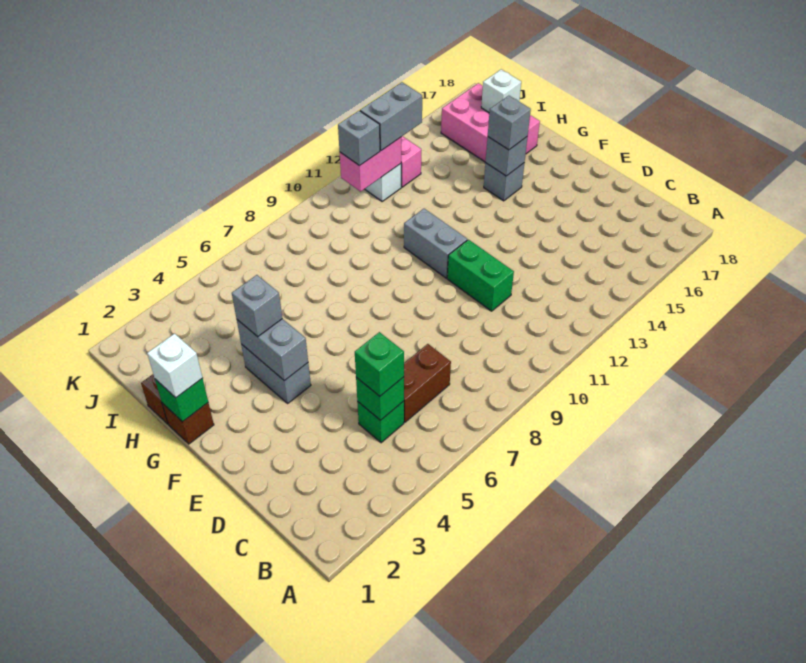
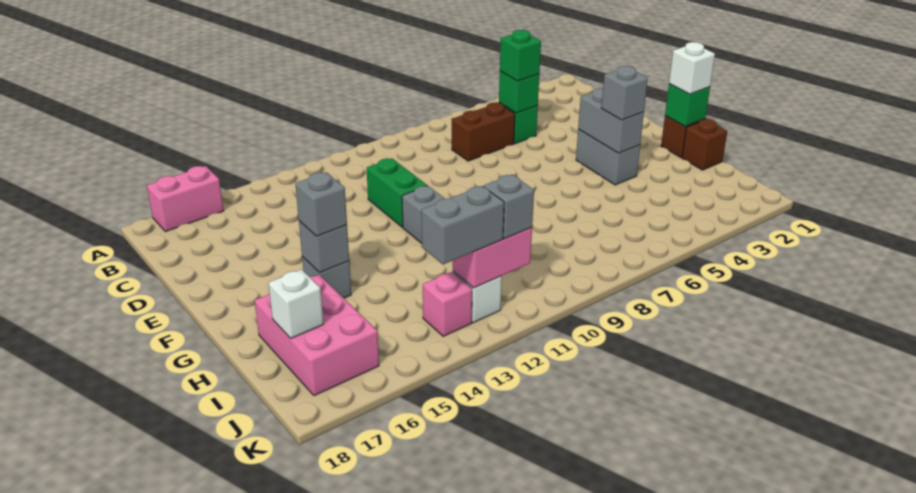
none -> pink brick A16:A17 level 1

